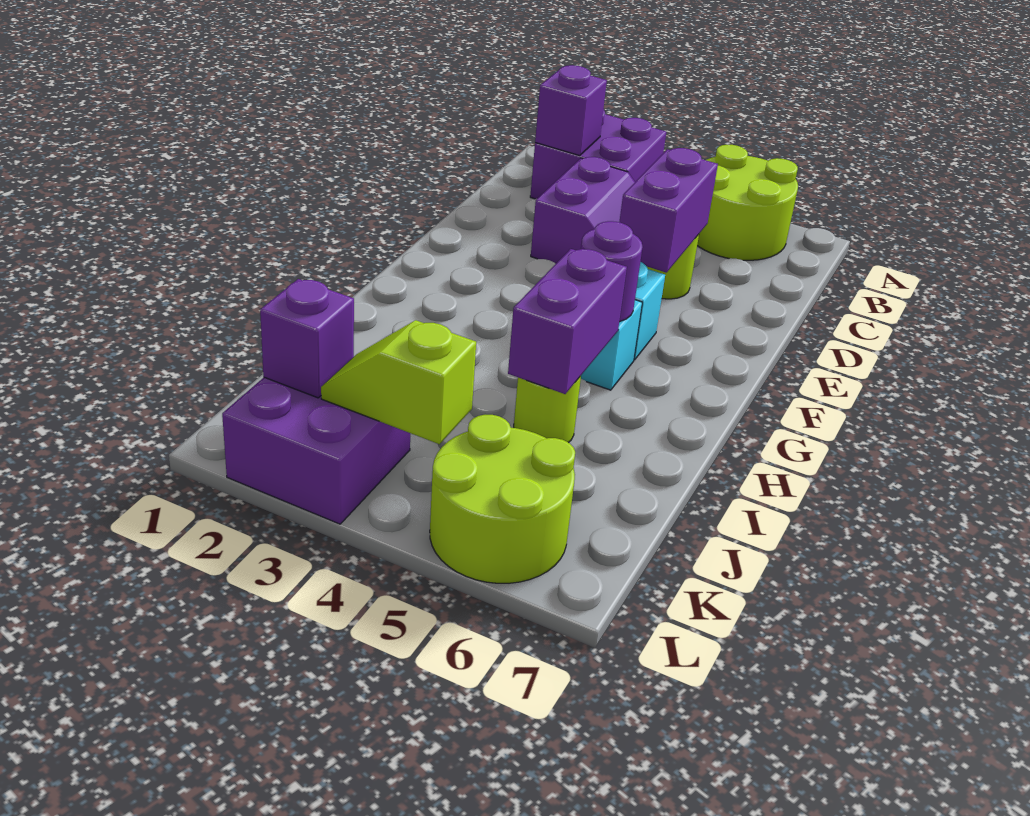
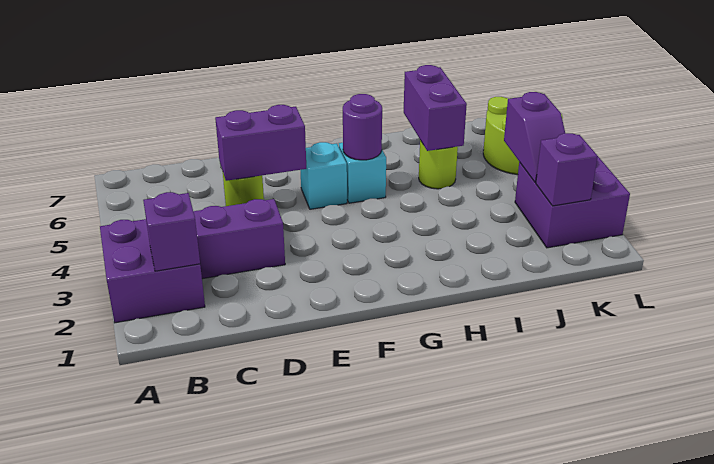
lime round brick A5:B6 level 1 -> none
purple brick H5:I5 level 2 -> purple brick I5:I6 level 2
lime slope K3:K4 level 2 top 4 -> purple slope K3:K4 level 2 top 4

